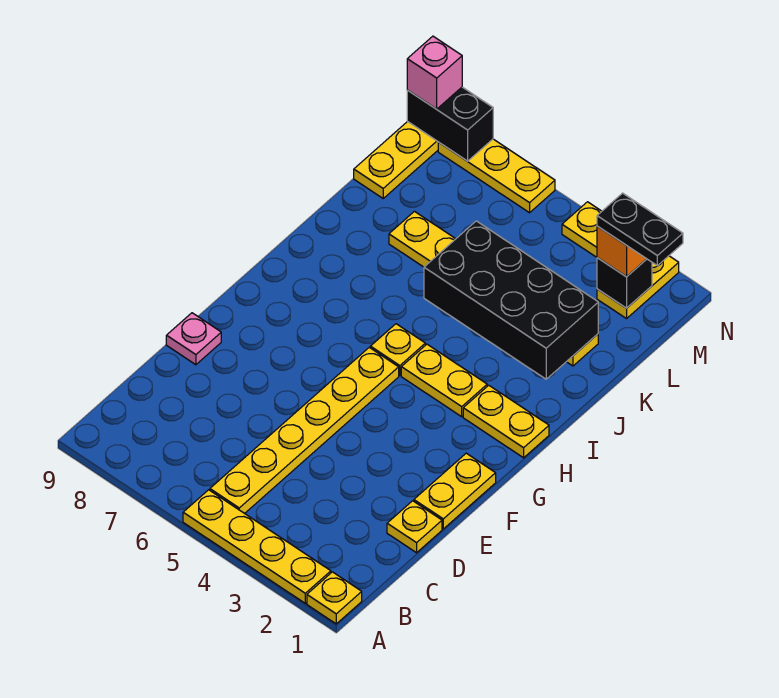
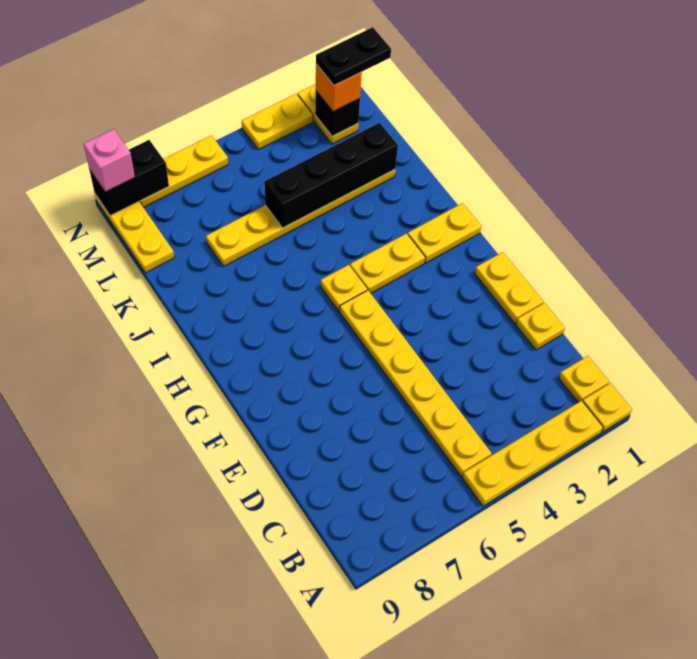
none -> yellow plate B1 level 1
pink plate E9 level 1 -> none
black brick J2:K5 level 2 -> black brick K2:K5 level 2

